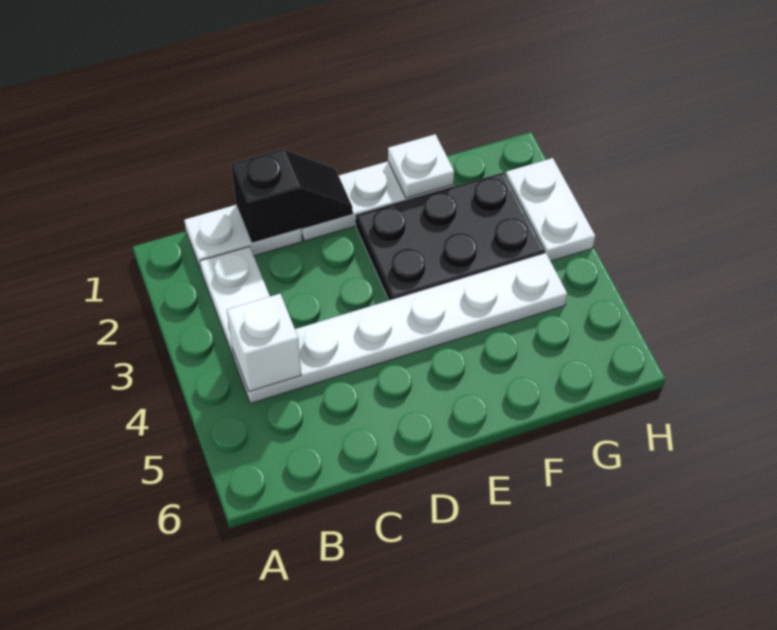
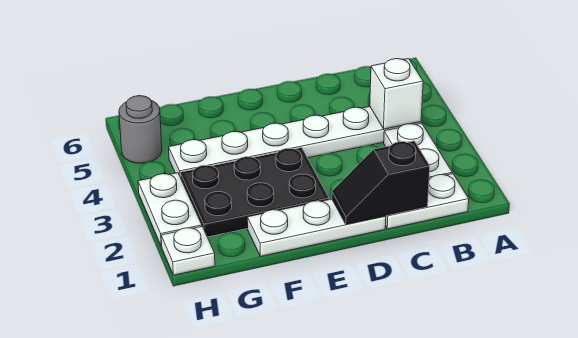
white plate F1 level 2 -> white plate H1 level 1
none -> grey round brick H5 level 1

